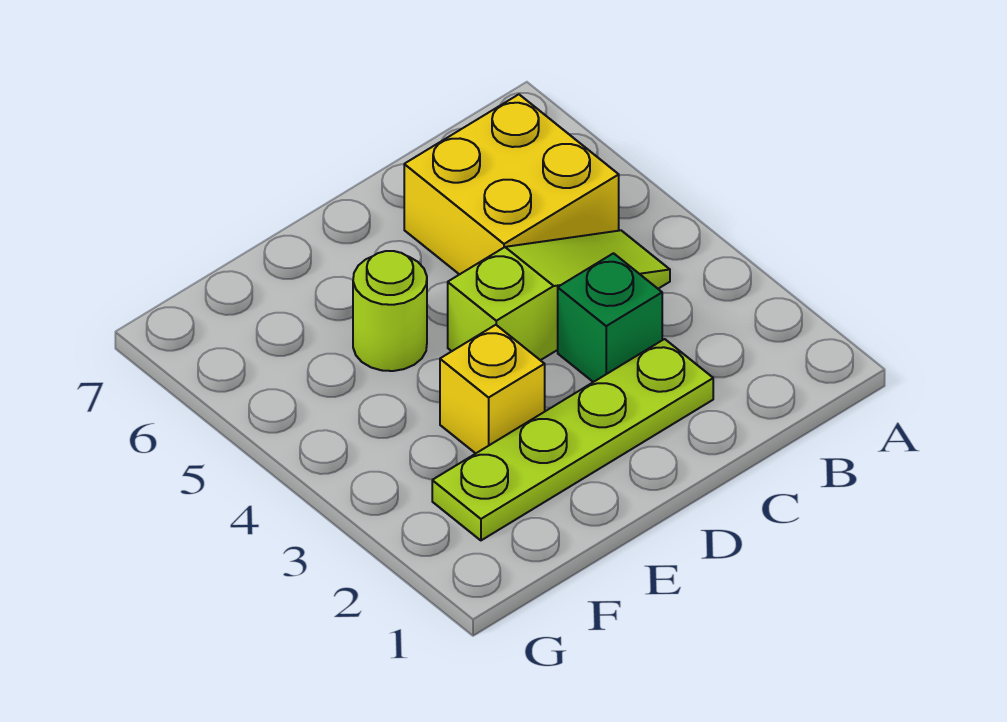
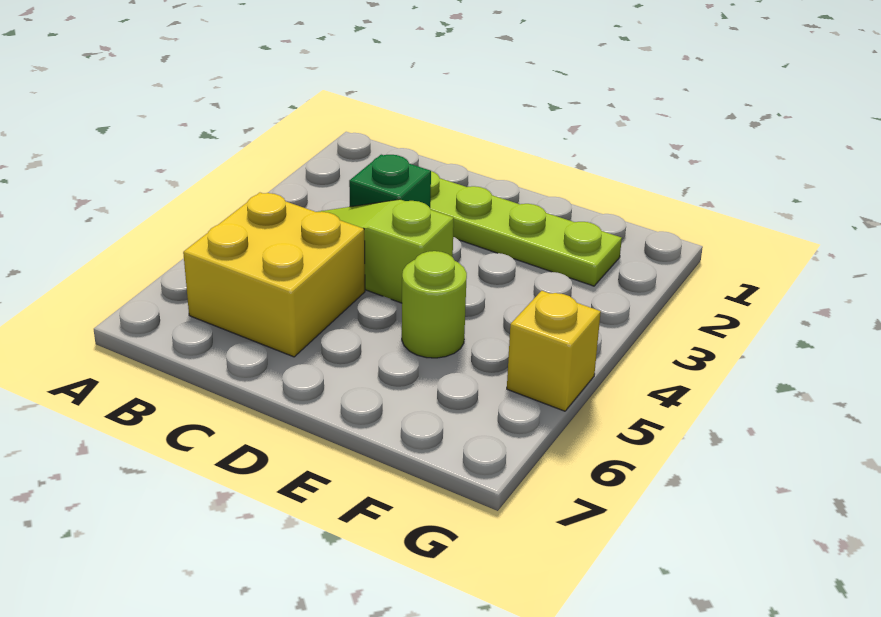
yellow brick E3 level 1 -> yellow brick G5 level 1

